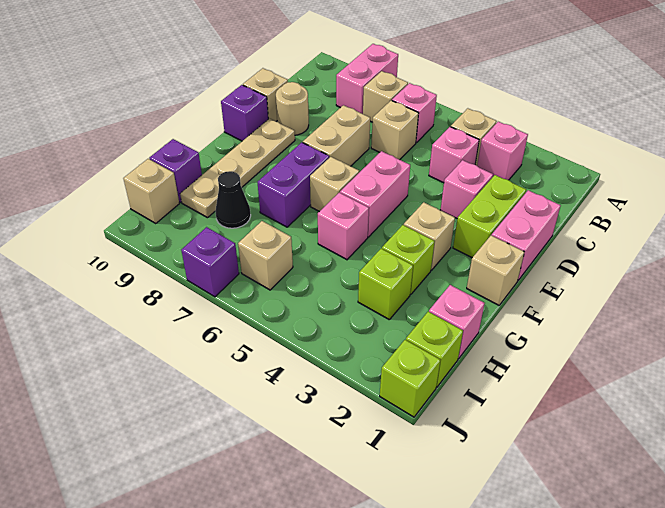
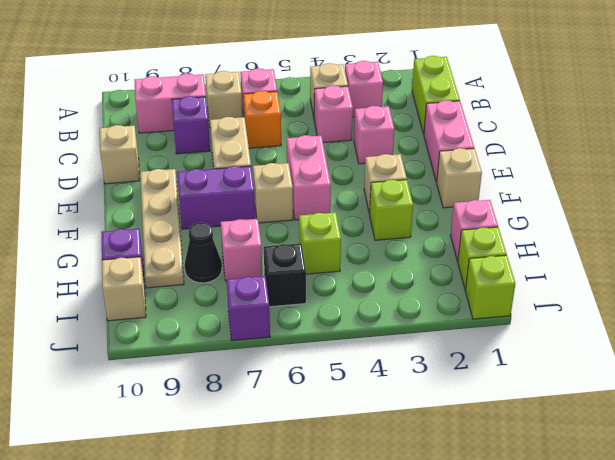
pink brick A8:B8 level 1 -> pink brick B8:B9 level 1
tan brick C6 level 1 -> orange brick C6 level 1
lime brick D2:E2 level 1 -> lime brick B1:C1 level 1
tan round brick D9 level 1 -> none
purple brick E10 level 1 -> purple brick C8 level 1
purple brick F7:G7 level 1 -> purple brick F7:F8 level 1
pink brick G5 level 1 -> pink brick H7 level 1
lime brick H3 level 1 -> lime brick H5 level 1
tan brick I6 level 1 -> black brick I6 level 1

